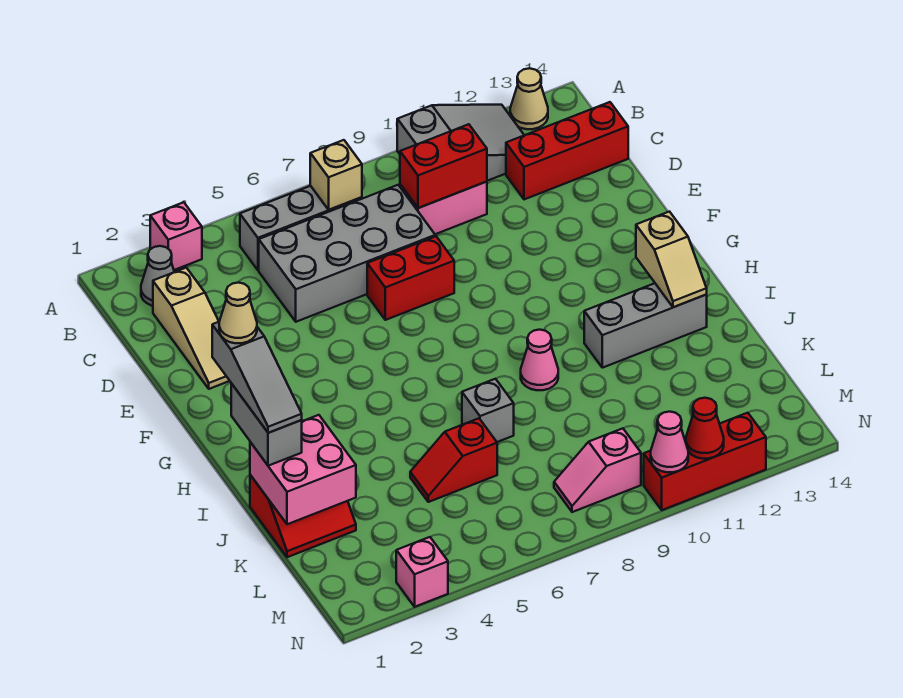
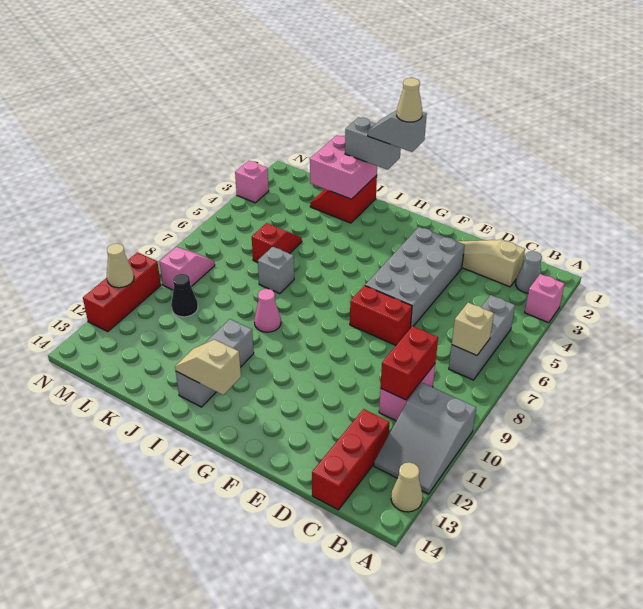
grey brick C5:D8 level 1 -> grey brick E3:F6 level 1
red brick E7:E8 level 1 -> red brick E7:F7 level 1
grey slope H1:J1 level 4 top H -> grey slope H1:I1 level 4 top H
none -> black cone L10 level 1
pink cone N10 level 2 -> none
red cone N11 level 2 -> tan cone N11 level 2

